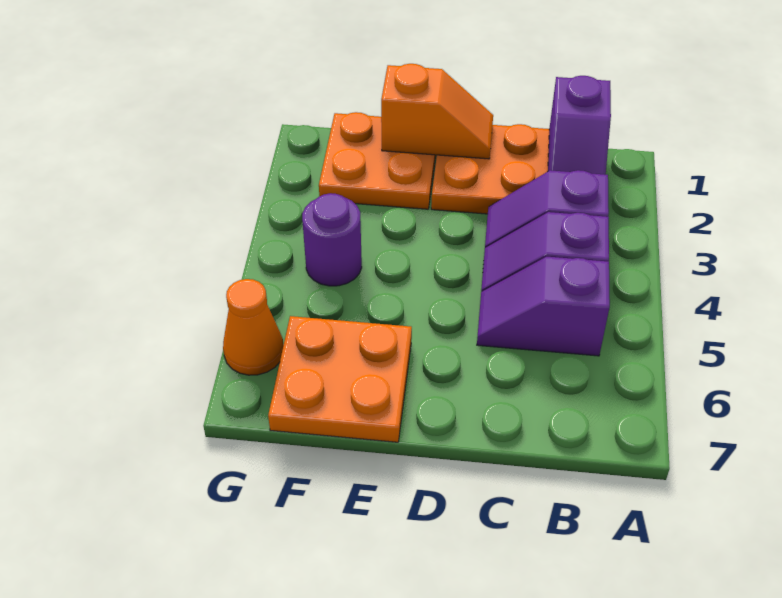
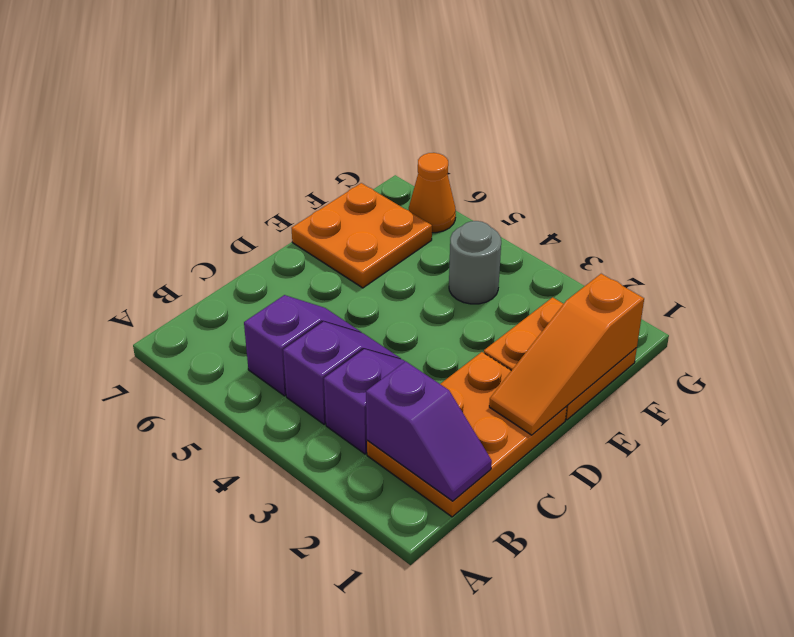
purple slope B1:B2 level 2 top 1 -> purple slope B1:B2 level 2 top 2
orange slope D1:E1 level 2 top E -> orange slope D1:F1 level 2 top F
purple round brick F4 level 1 -> grey round brick F4 level 1

